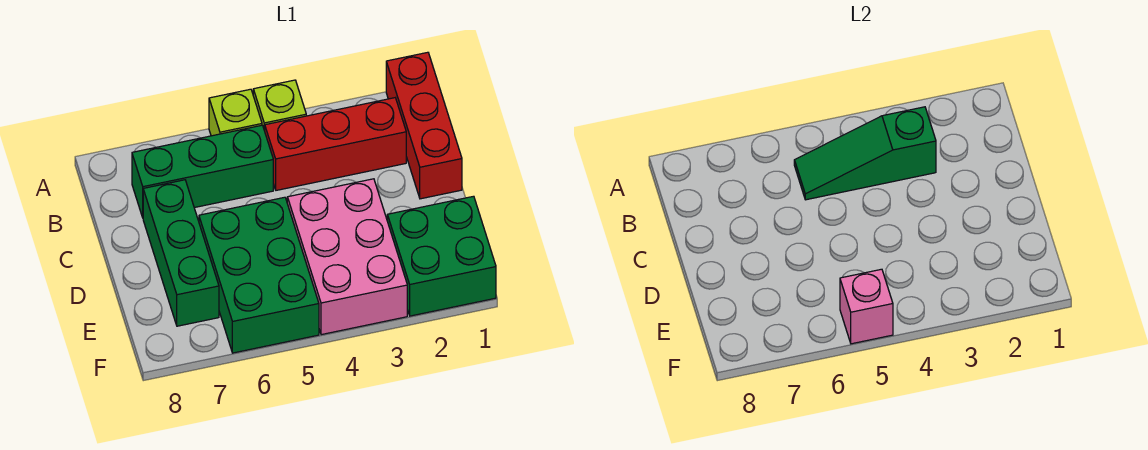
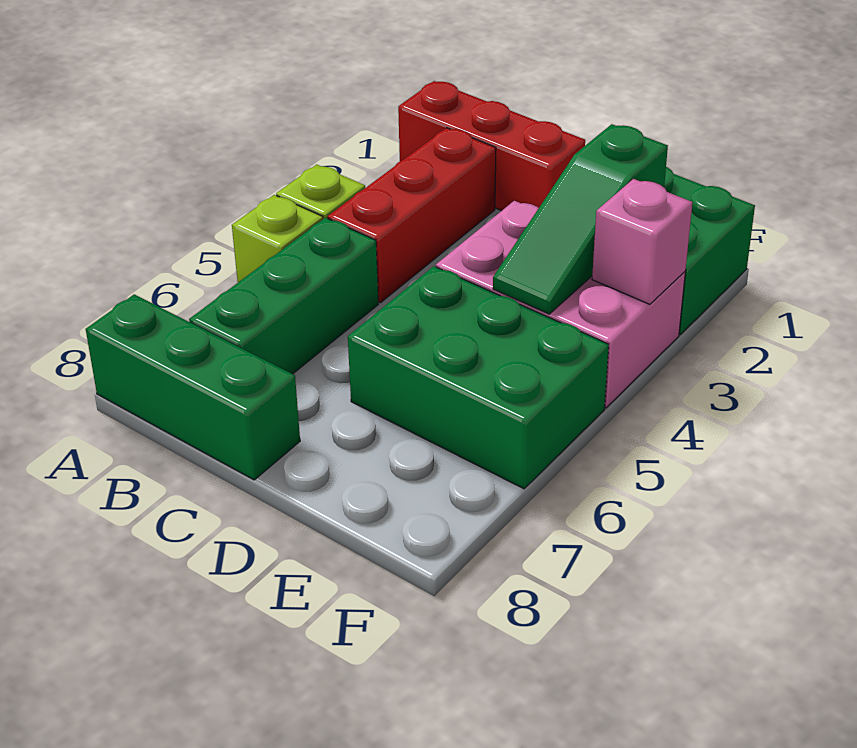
green slope B3:B5 level 2 top 3 -> green slope E2:E4 level 2 top 2
green brick C7:E7 level 1 -> green brick A8:C8 level 1
pink brick F5 level 2 -> pink brick F3 level 2

